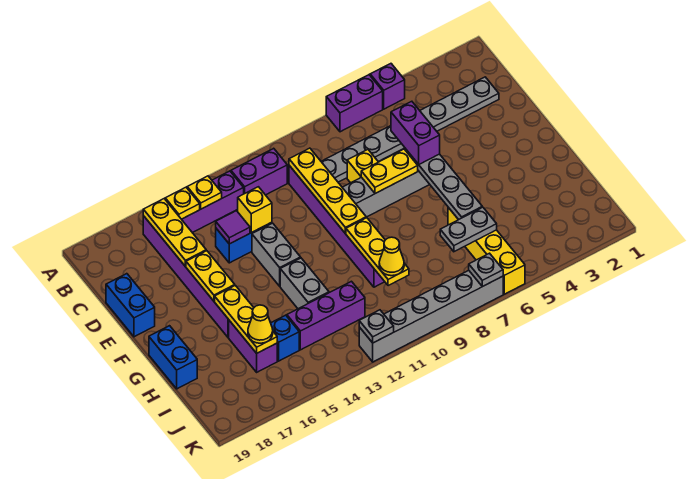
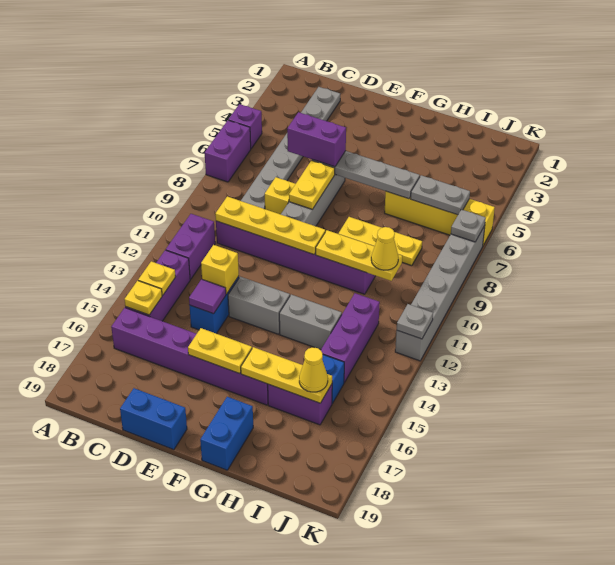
yellow plate B16:D16 level 2 -> yellow plate G8:I8 level 1
blue brick G19:H19 level 1 -> blue brick G18:G19 level 1
grey plate I6:I7 level 2 -> grey plate I6:J6 level 2

